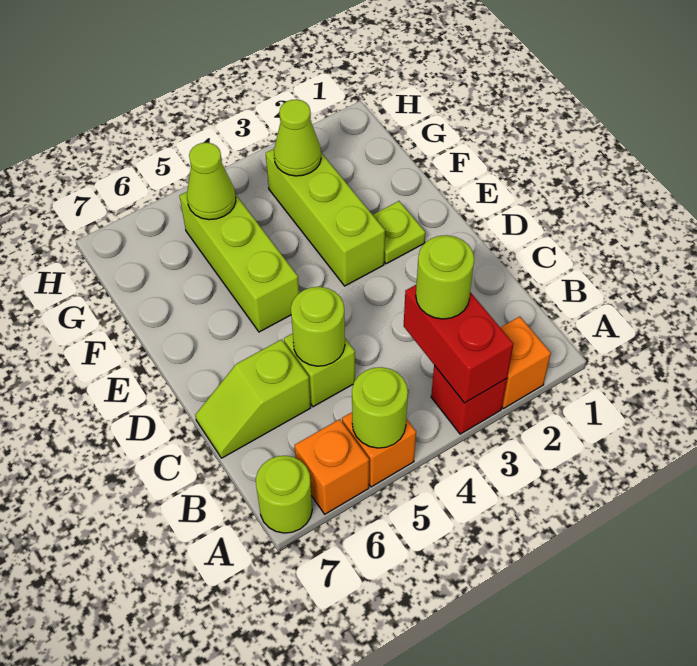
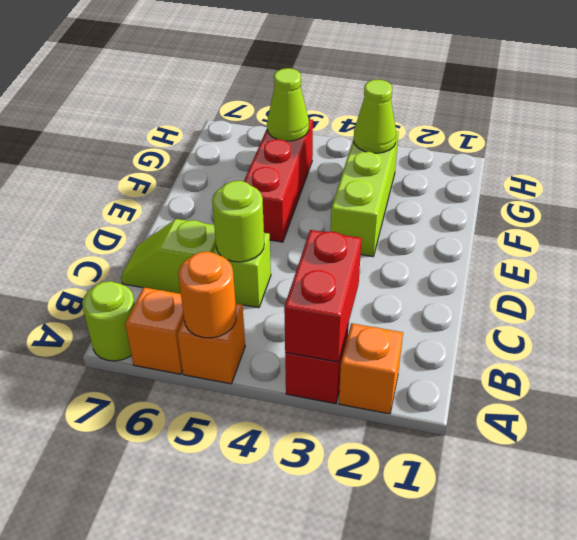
lime round brick A5 level 2 -> orange round brick A5 level 2
lime round brick B3 level 3 -> none
lime plate E2 level 1 -> none
lime brick E5:G5 level 1 -> red brick E5:G5 level 1

